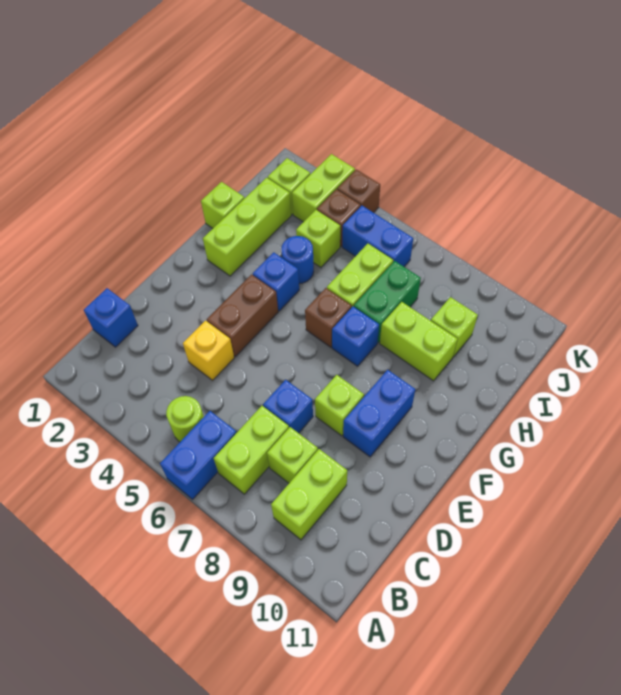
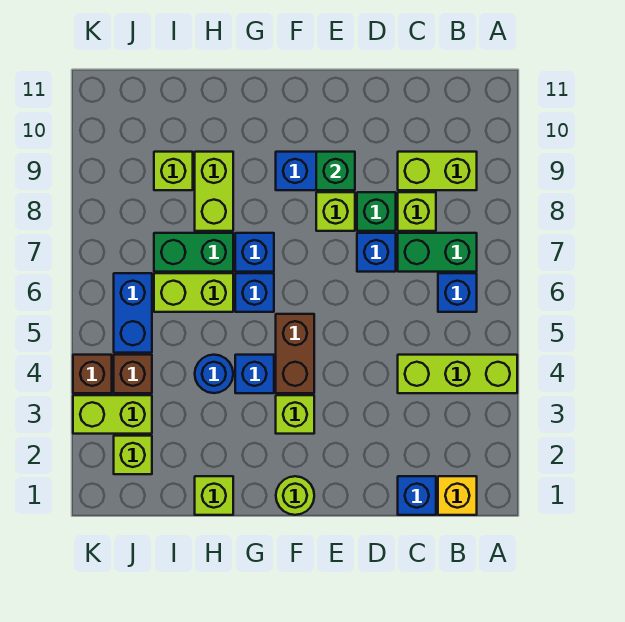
blue brick A6:B6 level 1 -> blue brick B6 level 1
lime round brick B5 level 1 -> lime round brick F1 level 1
lime brick B7:C7 level 1 -> green brick B7:C7 level 1
yellow brick D4 level 1 -> yellow brick B1 level 1
none -> green brick D8 level 1
brown brick E4:F4 level 1 -> brown brick F4:F5 level 1
none -> green brick E9 level 2
lime brick G2:I2 level 1 -> lime brick A4:C4 level 1
brown brick G6 level 1 -> blue brick G6 level 1
lime brick I4 level 1 -> lime brick F3 level 1

